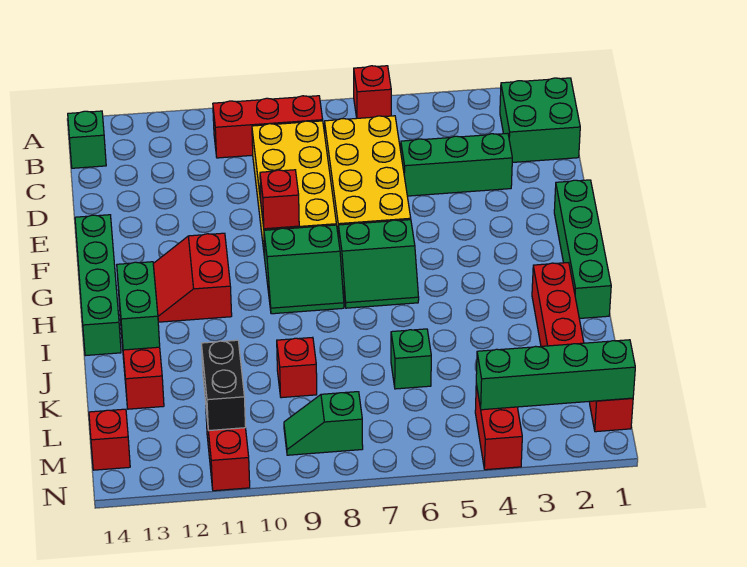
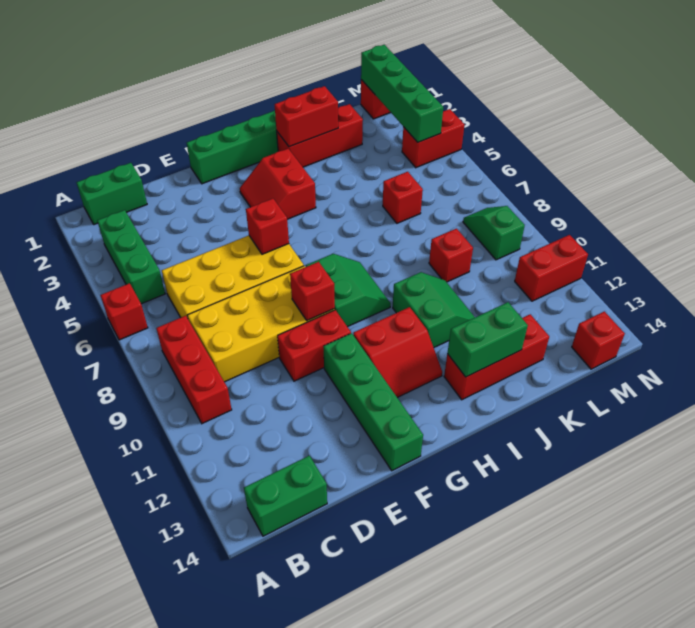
green brick B1:C2 level 1 -> green brick B1:C1 level 1
green brick B14 level 1 -> green brick B14:C14 level 1
green brick D3:D5 level 1 -> green brick B3:B5 level 1
none -> red brick E10:F10 level 1
none -> red brick F6 level 2
green brick F14:I14 level 1 -> green brick F11:F14 level 1
none -> red slope G3:H4 level 1 top H
green slope G6:H7 level 1 top G -> green slope I10:J11 level 1 top I
none -> red brick I2:J2 level 2
green brick K6 level 1 -> red brick K6 level 1
black brick L11:M11 level 2 -> none
green slope M8:M9 level 1 top 8 -> green slope M8:M9 level 1 top 9

